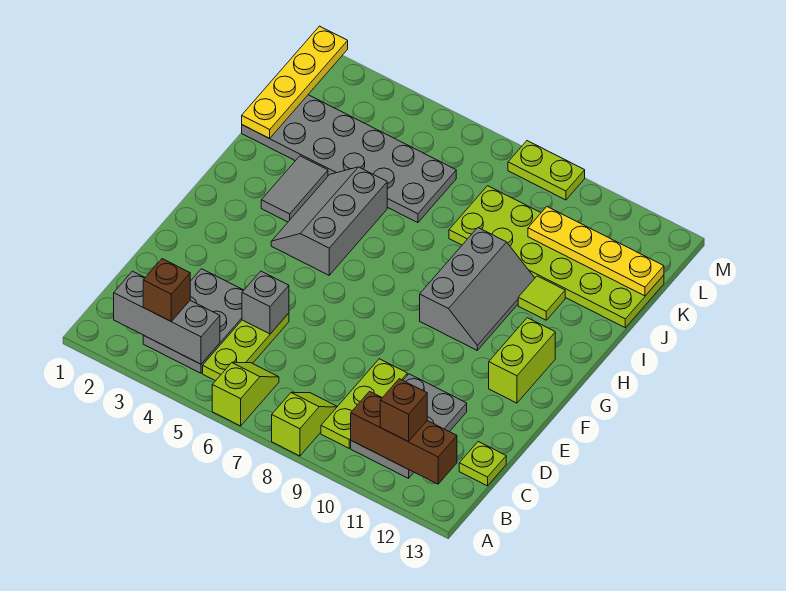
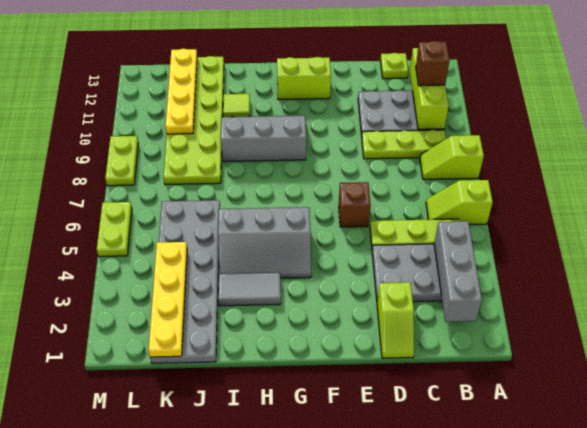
brown brick B3 level 3 -> brown brick E6 level 1
brown brick B10:B12 level 2 -> lime brick B10:B12 level 2
none -> lime slope D1:D2 level 1 top 2
grey brick D5 level 2 -> none
yellow plate J1:M1 level 2 -> yellow plate K1:K4 level 2
none -> lime plate M5:M6 level 1

